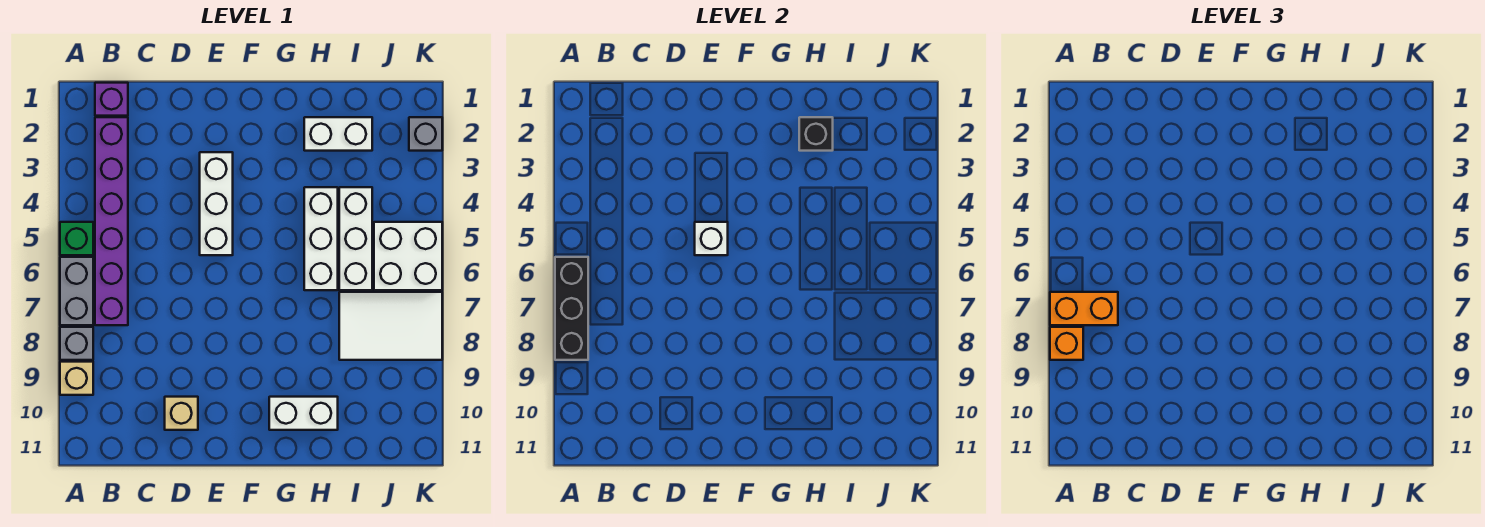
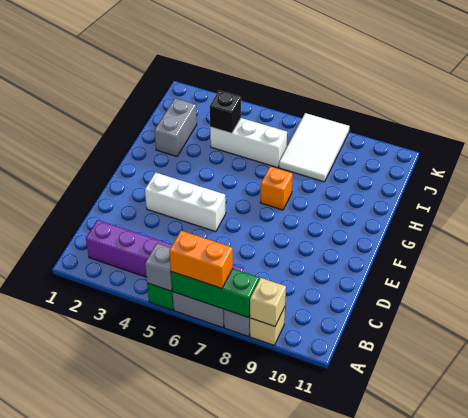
black brick A6:A8 level 2 -> green brick A6:A8 level 2
orange brick A7:B7 level 3 -> orange brick A6:A7 level 3
orange brick A8 level 3 -> orange brick G7 level 1
purple brick B1 level 1 -> none
tan brick D10 level 1 -> tan brick A9 level 2
white brick E5 level 2 -> none
white brick G10:H10 level 1 -> none
white brick H2:I2 level 1 -> grey brick H2:I2 level 1
black brick H2 level 2 -> black brick I4 level 2
white brick H4:H6 level 1 -> none
white brick J5:K6 level 1 -> none
grey brick K2 level 1 -> grey brick A5 level 2

